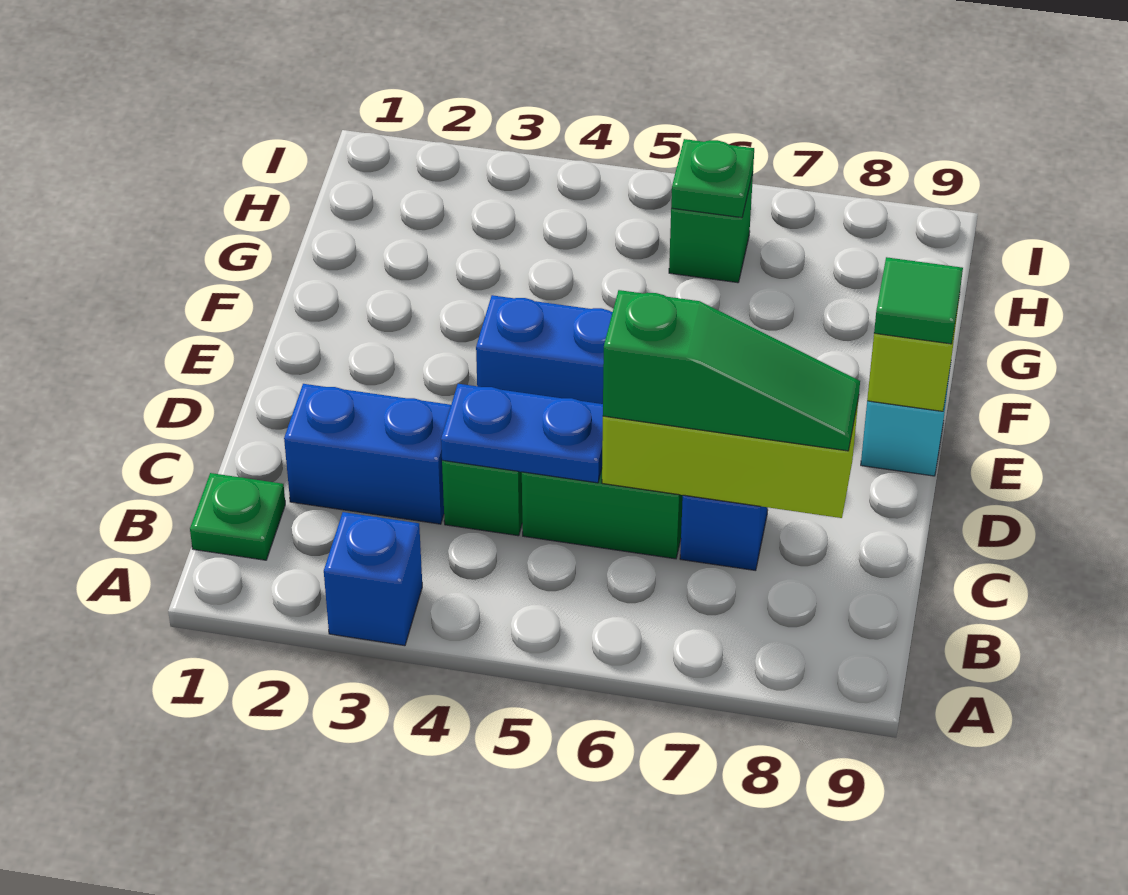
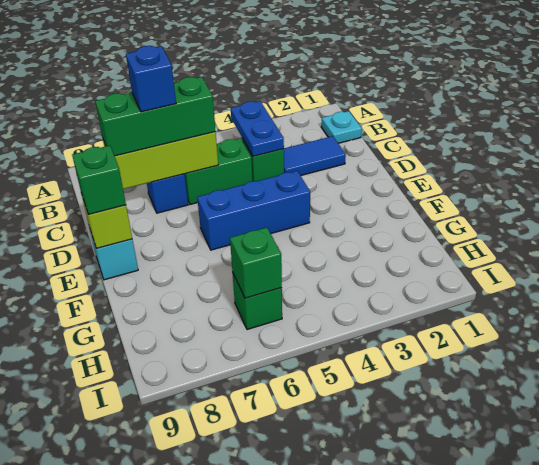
blue brick A3 level 1 -> blue brick C7 level 4
green plate B1 level 1 -> cyan plate B1 level 1
blue brick C2:C3 level 1 -> blue tile C2:C3 level 1
blue plate C4:C5 level 2 -> blue plate B4:C4 level 2
green slope C6:C8 level 3 top 6 -> green brick C6:C8 level 3
green tile E9 level 3 -> green brick E9 level 3
green plate H6 level 2 -> green brick H6 level 2

